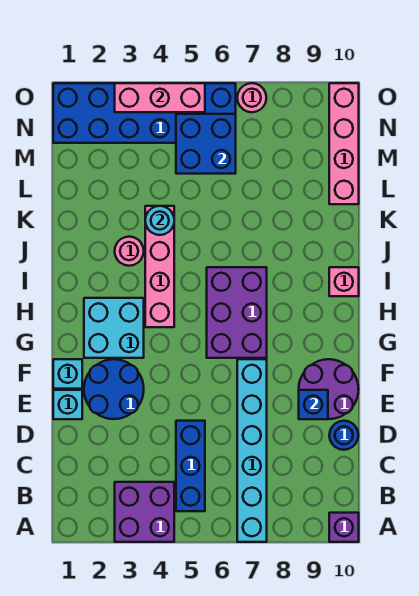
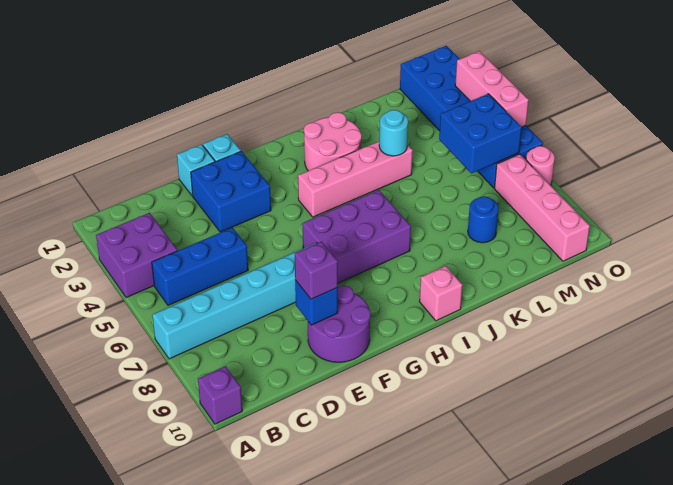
blue round brick D10 level 1 -> blue round brick L8 level 1
blue round brick E2:F3 level 1 -> blue brick E2:F3 level 1
none -> purple brick E9 level 3
cyan brick G2:H3 level 1 -> none
pink round brick J3 level 1 -> pink round brick I2:J3 level 1
pink brick L10:O10 level 1 -> pink brick N7:N10 level 1

